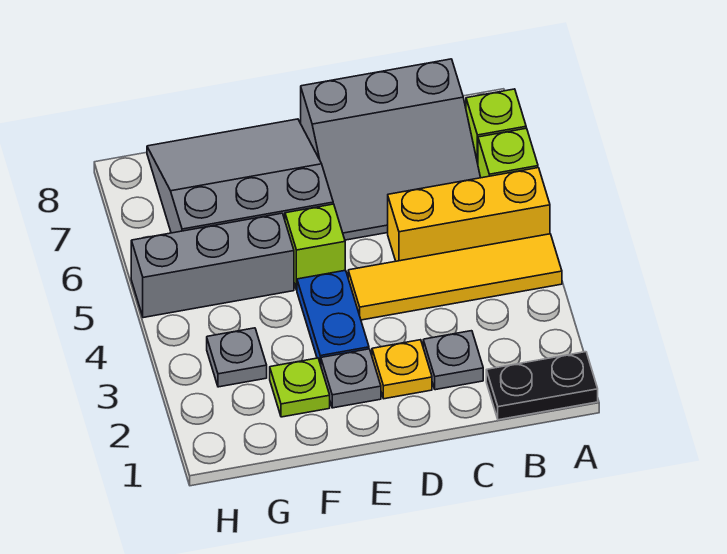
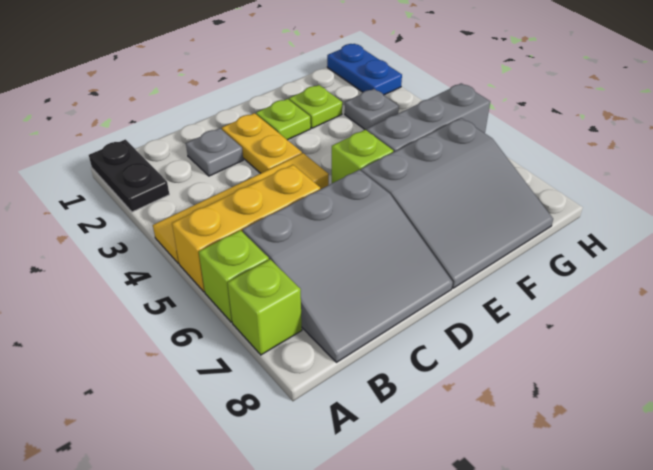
black plate A1:B1 level 1 -> black plate A1:A2 level 1
grey slope B6:D8 level 1 top 8 -> grey slope B6:D8 level 1 top 6
yellow plate D2 level 1 -> yellow plate D2:D3 level 1
grey plate E2 level 1 -> lime plate E2 level 1
blue plate E3:E4 level 1 -> blue plate H1:H2 level 1

